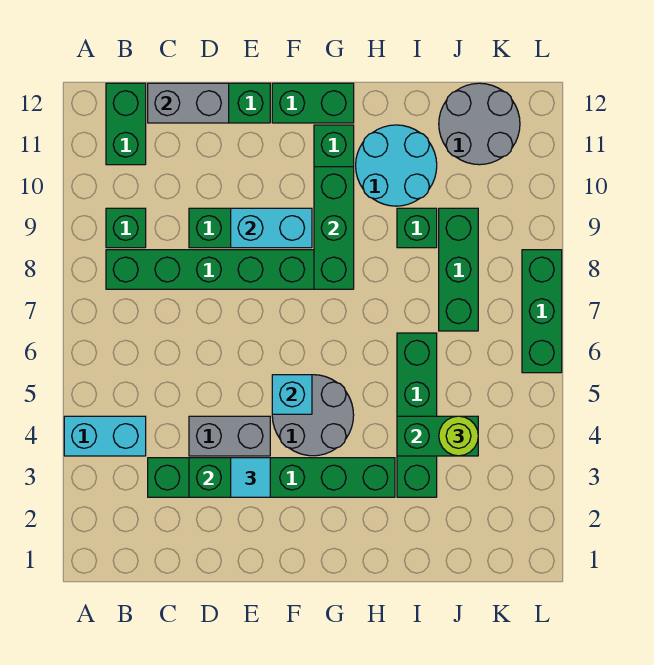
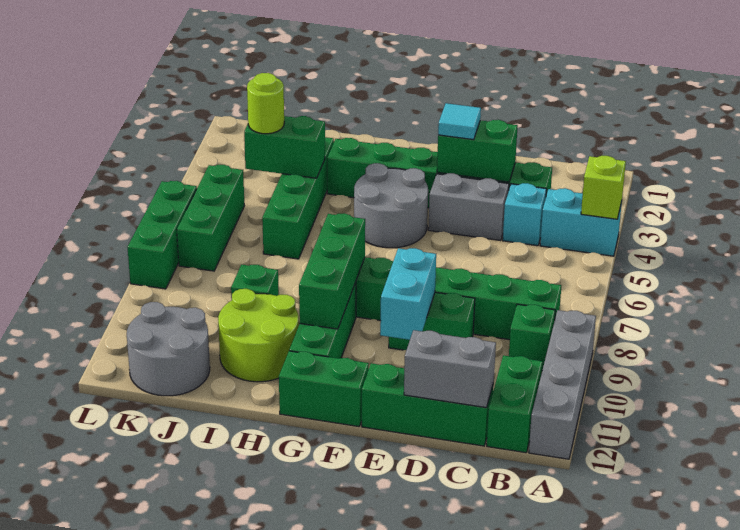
none -> lime brick A4 level 2
none -> grey brick A9:A12 level 1
cyan brick E9:F9 level 2 -> cyan brick E9:E10 level 2
cyan brick F5 level 2 -> cyan brick C4 level 1
cyan round brick H10:I11 level 1 -> lime round brick H10:I11 level 1
green brick J7:J9 level 1 -> green brick K5:K7 level 1

